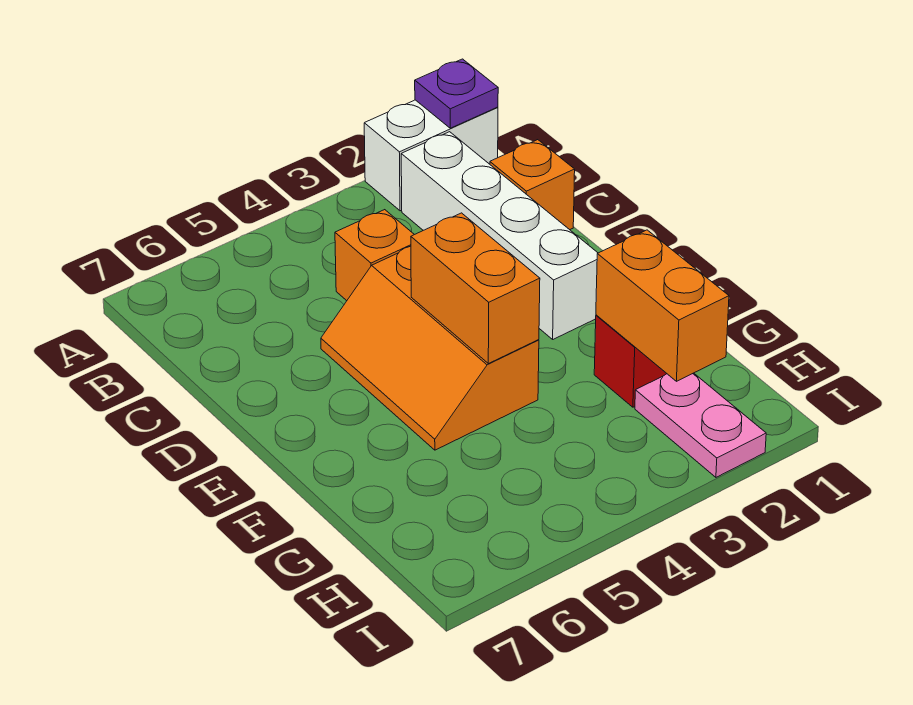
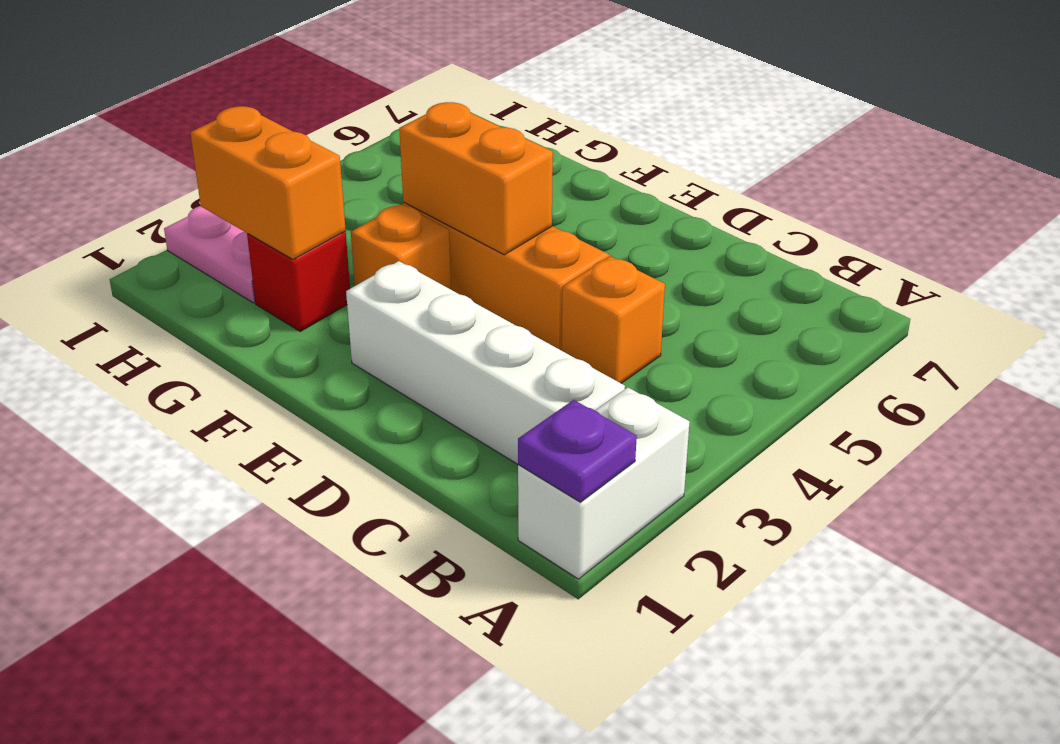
orange brick C1 level 1 -> orange brick F3 level 1

